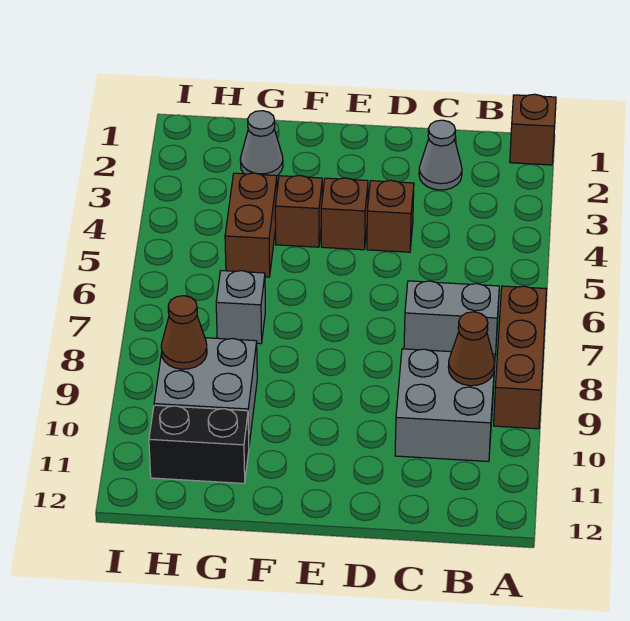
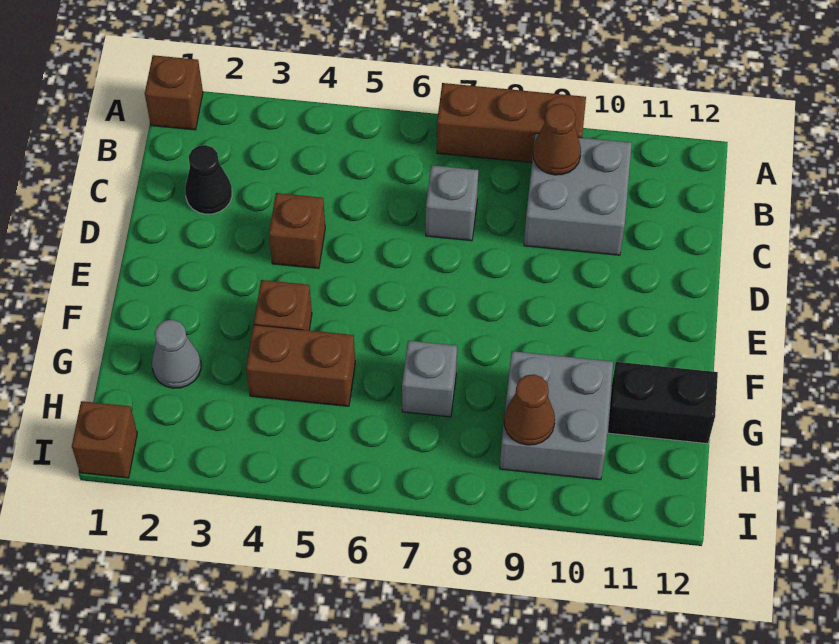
grey brick B7:C7 level 1 -> grey brick C7 level 1
grey cone C2 level 1 -> black cone C2 level 1
brown brick E4 level 1 -> brown brick I1 level 1
black brick G11:H11 level 1 -> black brick G11:G12 level 1

